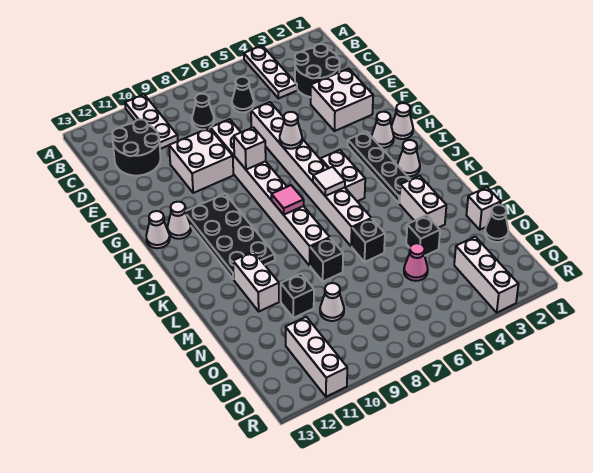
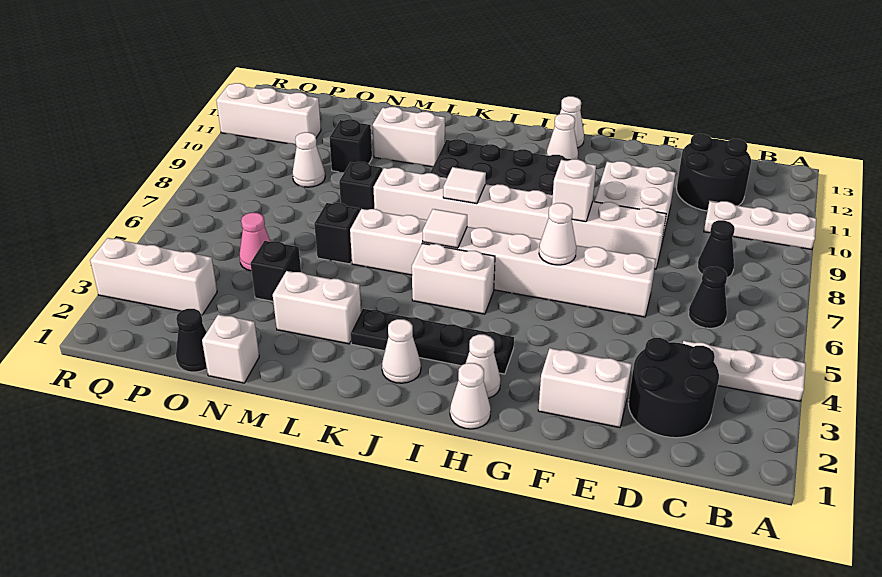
white brick E2:F3 level 1 -> white brick E2:F2 level 1
pink tile J8 level 2 -> white tile J8 level 2

